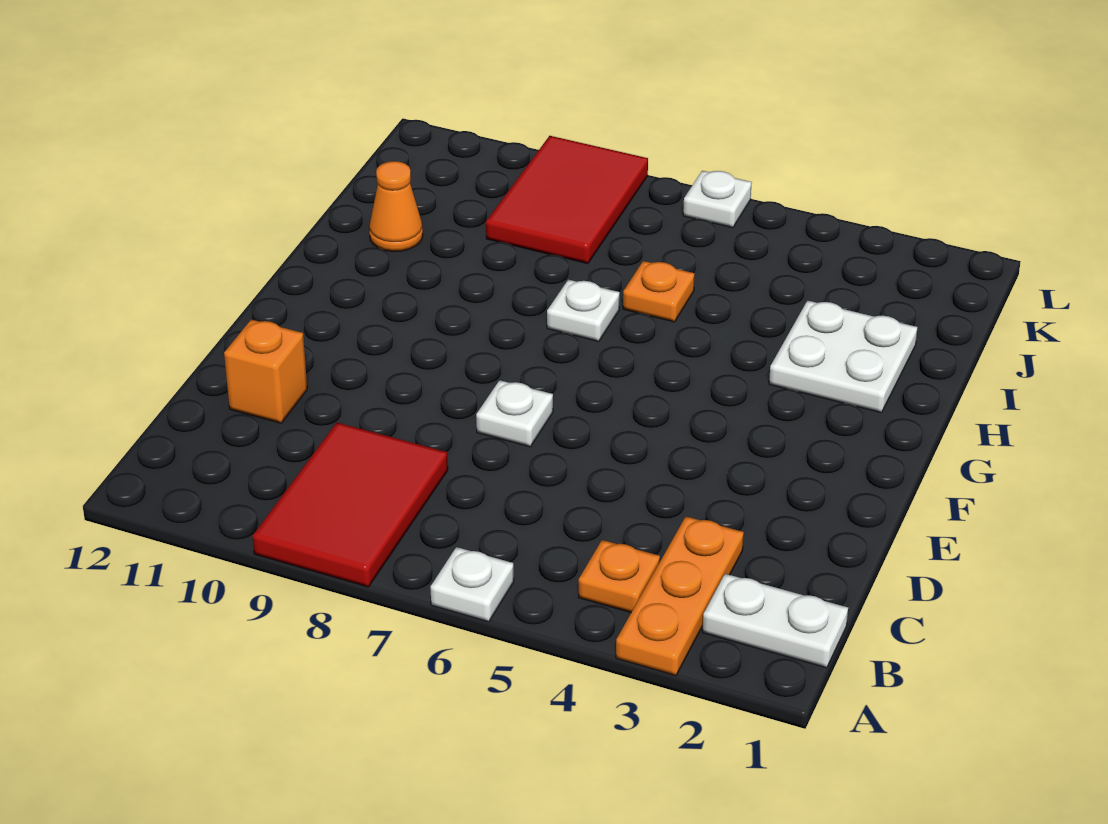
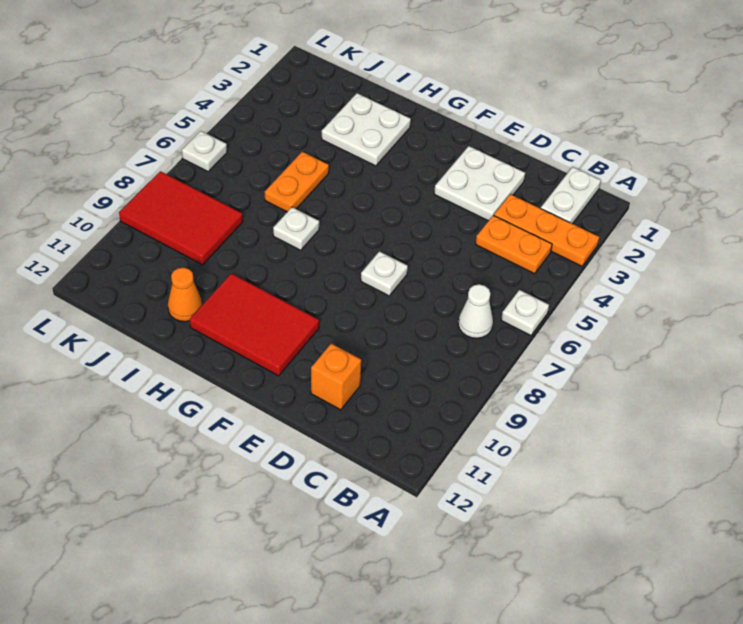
red tile A8:C9 level 1 -> red tile F10:H11 level 1
orange plate B4 level 1 -> orange plate B4:C4 level 1
none -> white cone B7 level 1
none -> white plate D2:E3 level 1
orange plate I6 level 1 -> orange plate I5:I6 level 1

